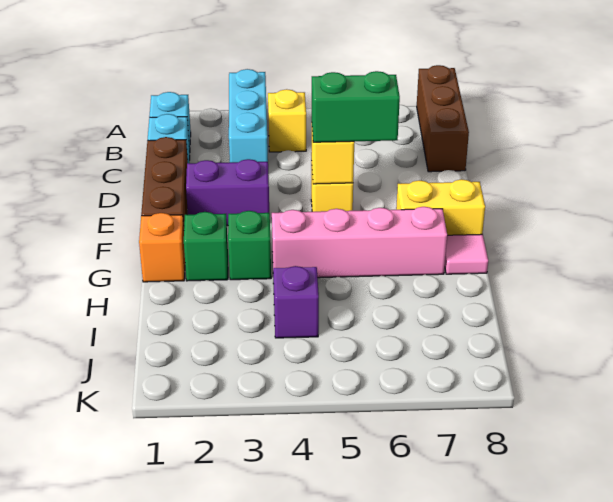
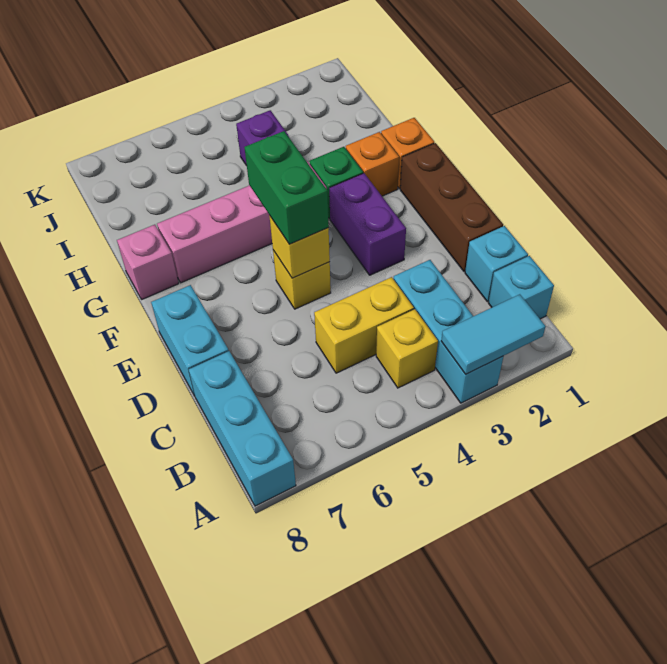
none -> cyan tile A2:A3 level 2
brown brick A8:C8 level 1 -> cyan brick A8:C8 level 1
none -> cyan brick D8:E8 level 1
purple brick E2:E3 level 1 -> purple brick E3:F3 level 1
green brick E5:E6 level 3 -> green brick E5:F5 level 3
yellow brick F7:F8 level 1 -> yellow brick C4:C5 level 1
green brick G2 level 1 -> orange brick G2 level 1
pink tile G8 level 1 -> pink brick G8 level 1

